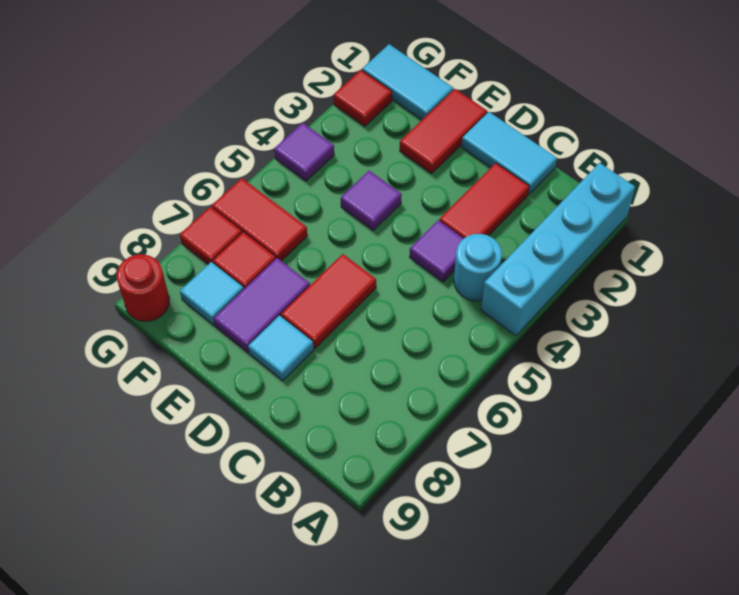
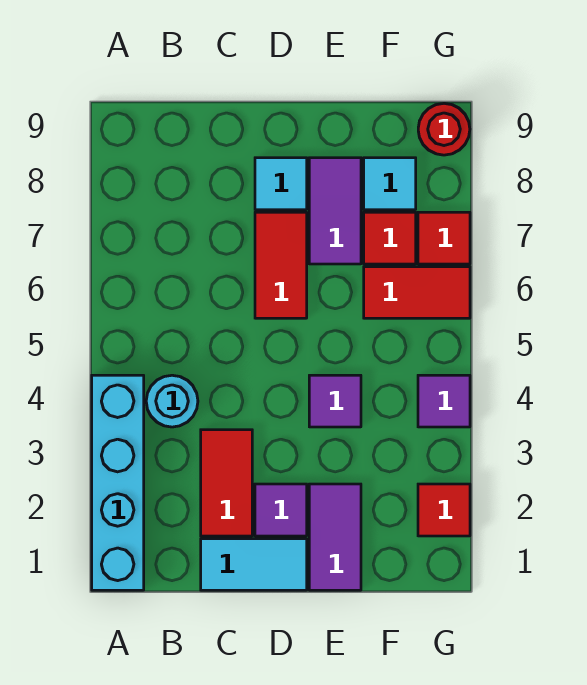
purple tile C4 level 1 -> purple tile D2 level 1
red tile E1:E2 level 1 -> purple tile E1:E2 level 1
cyan tile F1:G1 level 1 -> none

